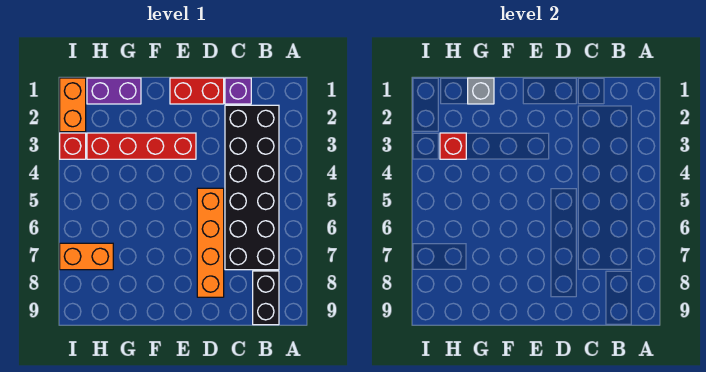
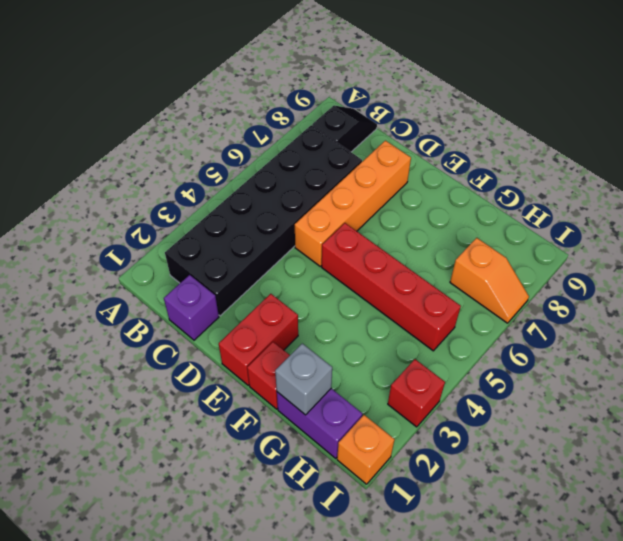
black brick B8:B9 level 1 -> black slope B8:B9 level 1 top 8
red brick D1:E1 level 1 -> red brick E1:E2 level 1
red brick E3:H3 level 1 -> red brick E5:H5 level 1
red brick H3 level 2 -> red brick F1 level 1
orange brick H7:I7 level 1 -> orange slope H7:I7 level 1 top H
orange brick I1:I2 level 1 -> orange brick I1 level 1

